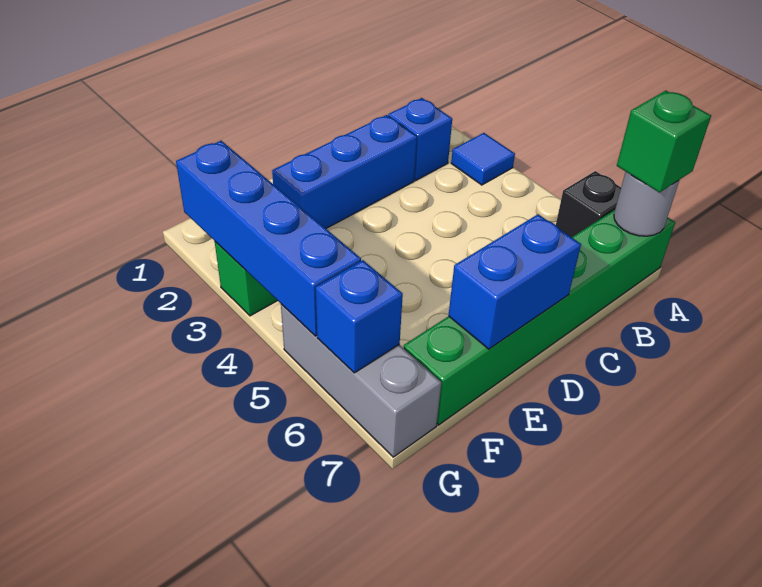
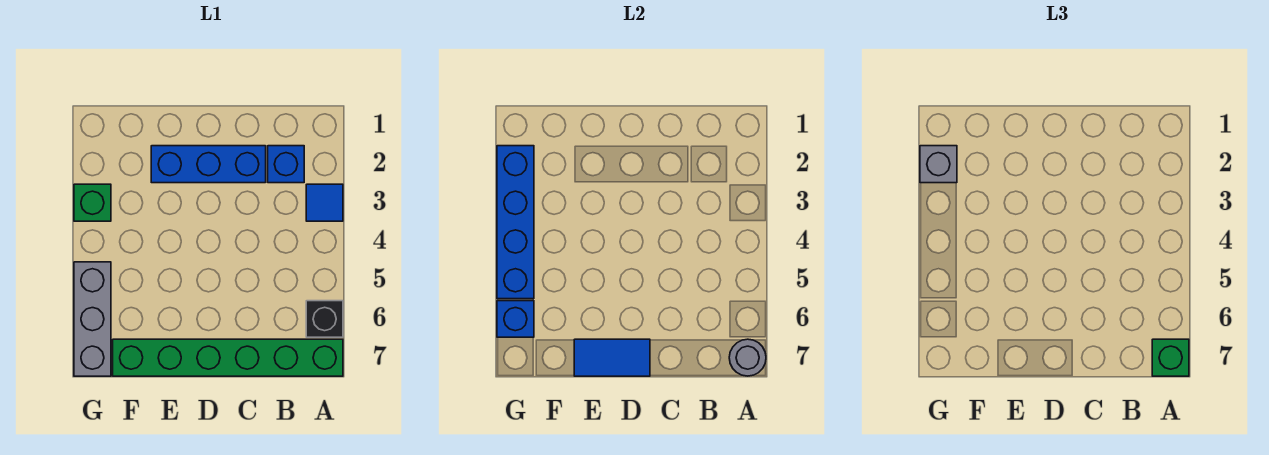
blue brick D7:E7 level 2 -> blue tile D7:E7 level 2
none -> grey brick G2 level 3

